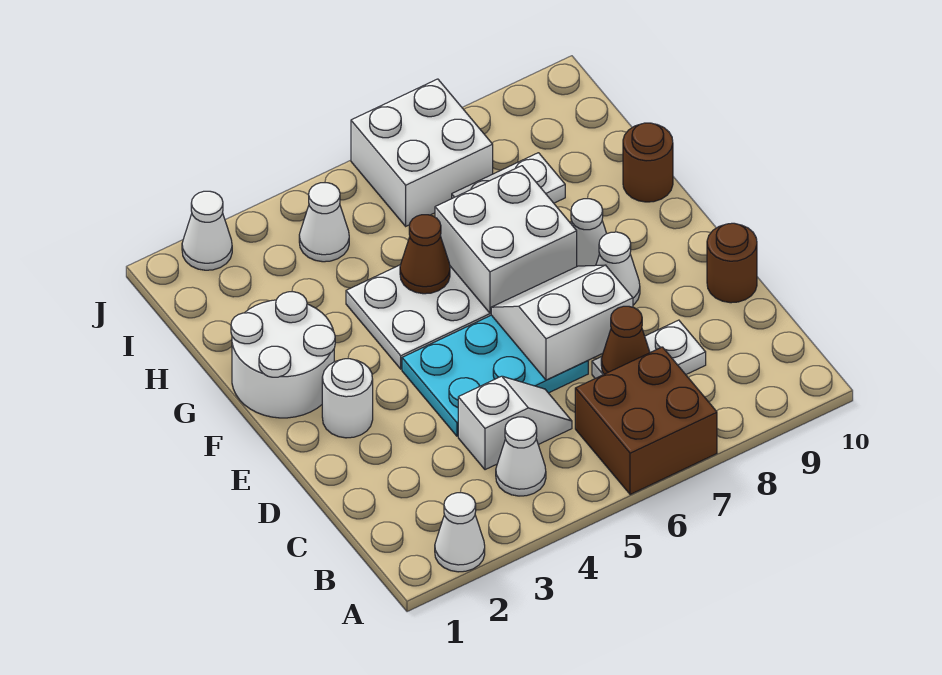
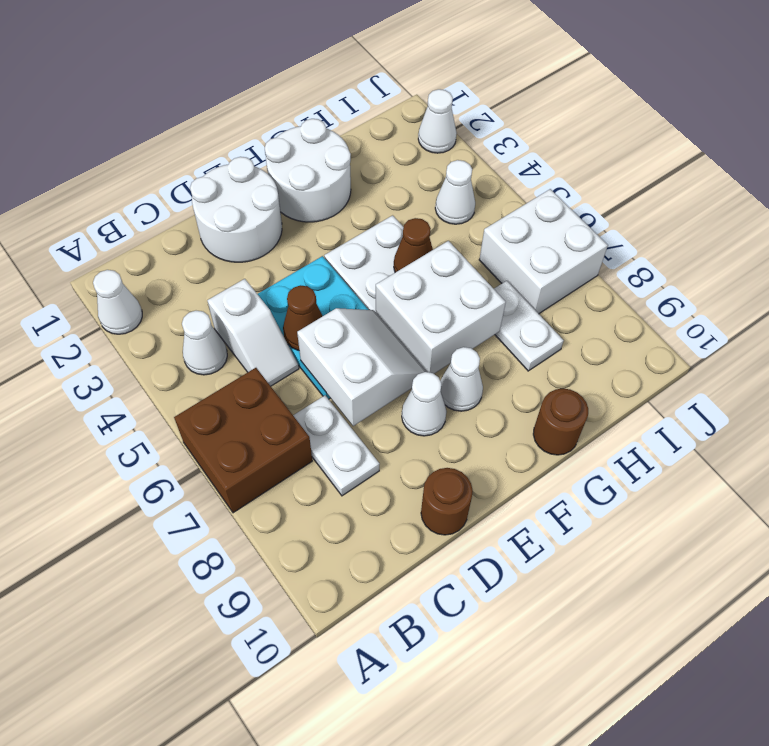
brown cone C7 level 2 -> brown cone D5 level 2
white round brick E2 level 1 -> white round brick D1:E2 level 1

